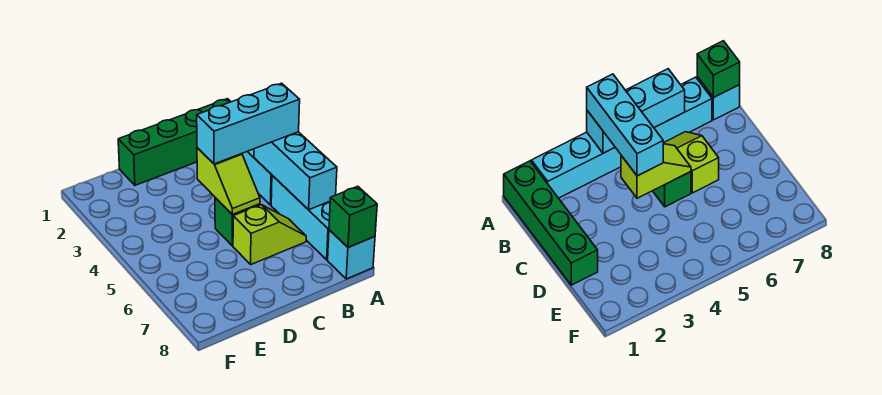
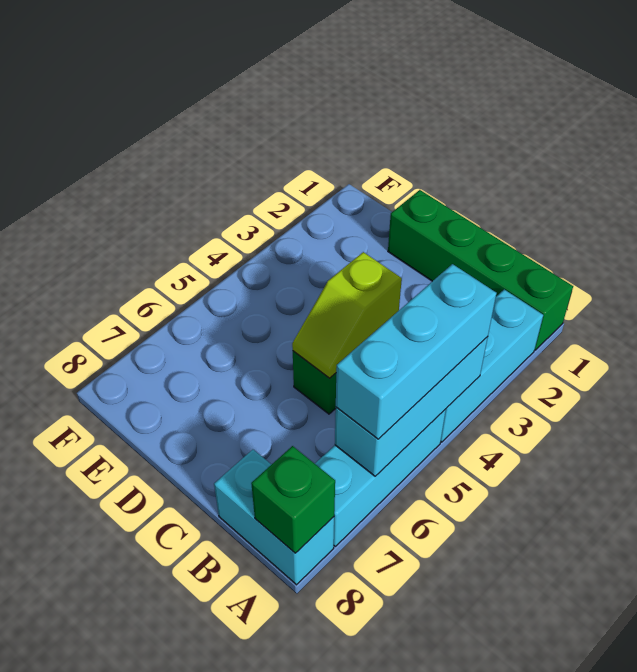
cyan brick A4:C4 level 3 -> cyan brick A4:A6 level 3
cyan brick A8 level 1 -> cyan brick A8:B8 level 1
lime slope B6:C6 level 1 top C -> none

